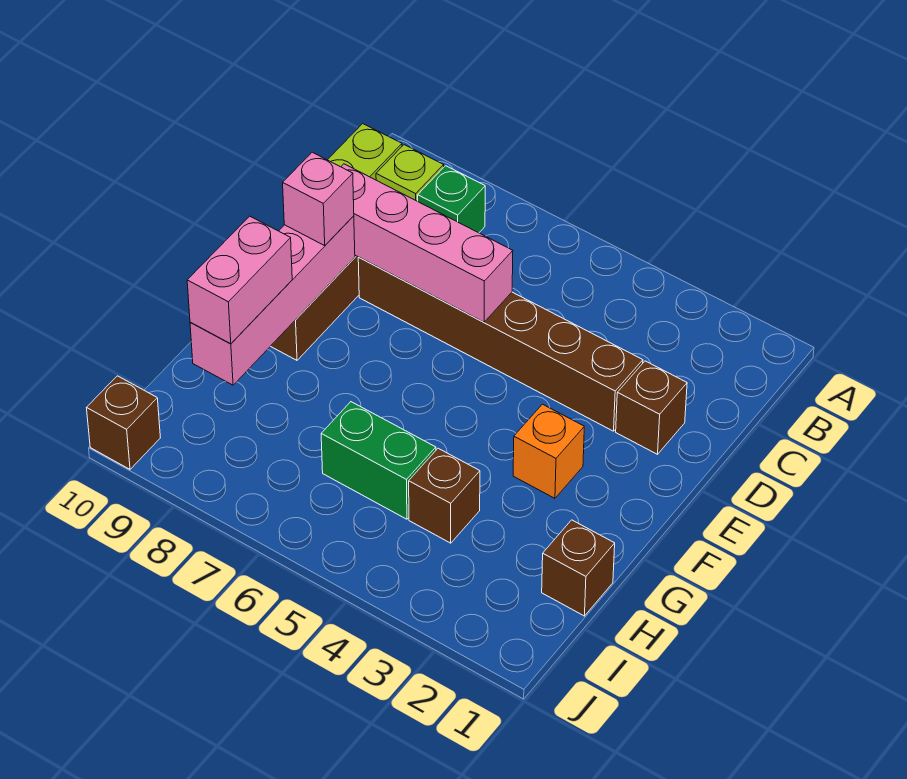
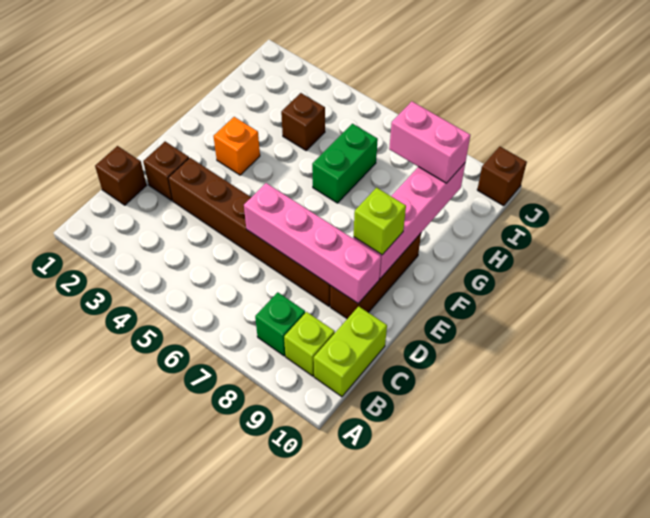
pink brick E9 level 3 -> lime brick E9 level 3
pink brick G9:H9 level 3 -> pink brick H8:H9 level 3
brown brick H1 level 1 -> brown brick C1 level 1
green brick H5:H6 level 1 -> green brick G6:H6 level 1

